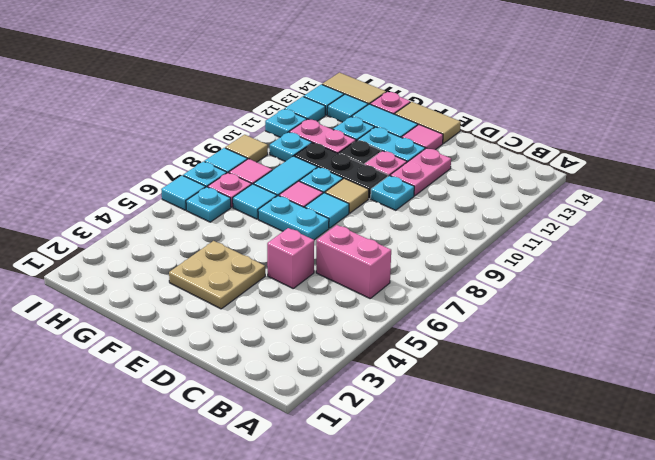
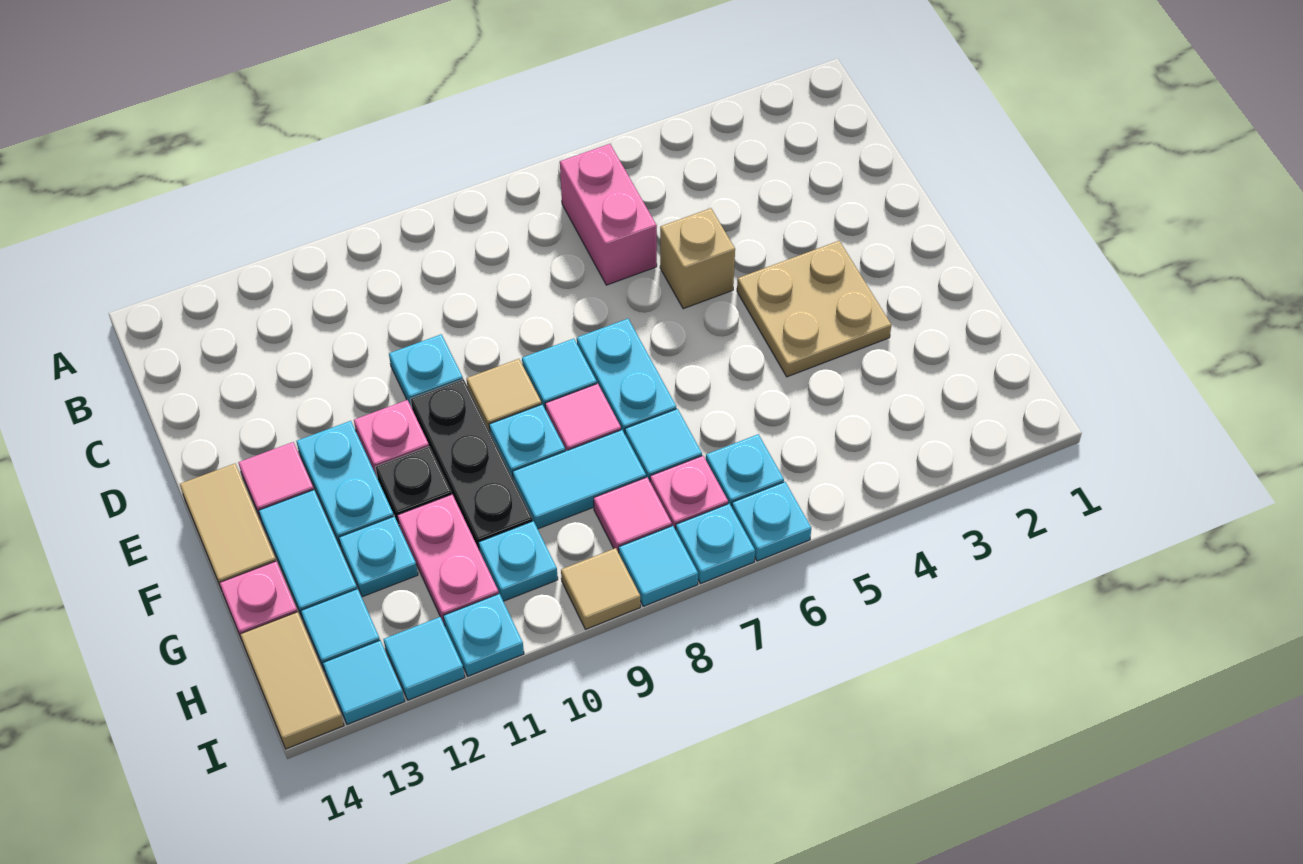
pink brick D5 level 1 -> tan brick D5 level 1
pink plate D11:D12 level 1 -> none
cyan tile I6 level 1 -> cyan plate I6 level 1

